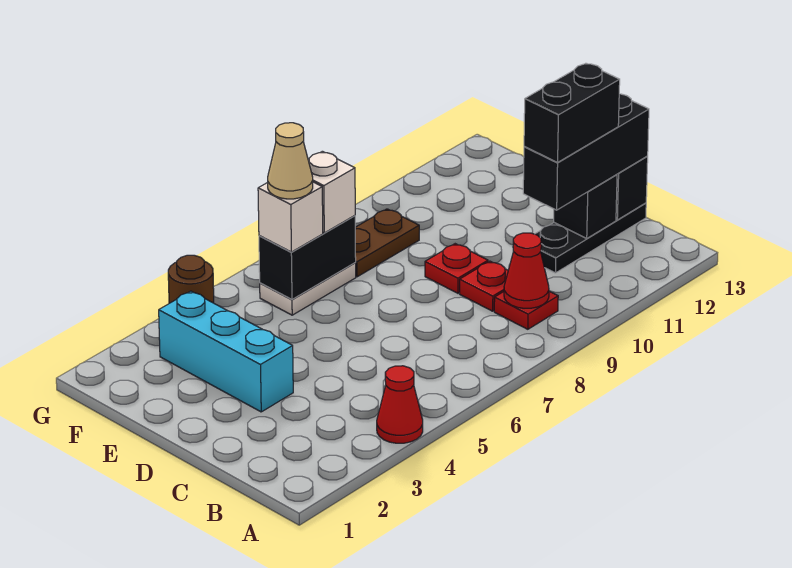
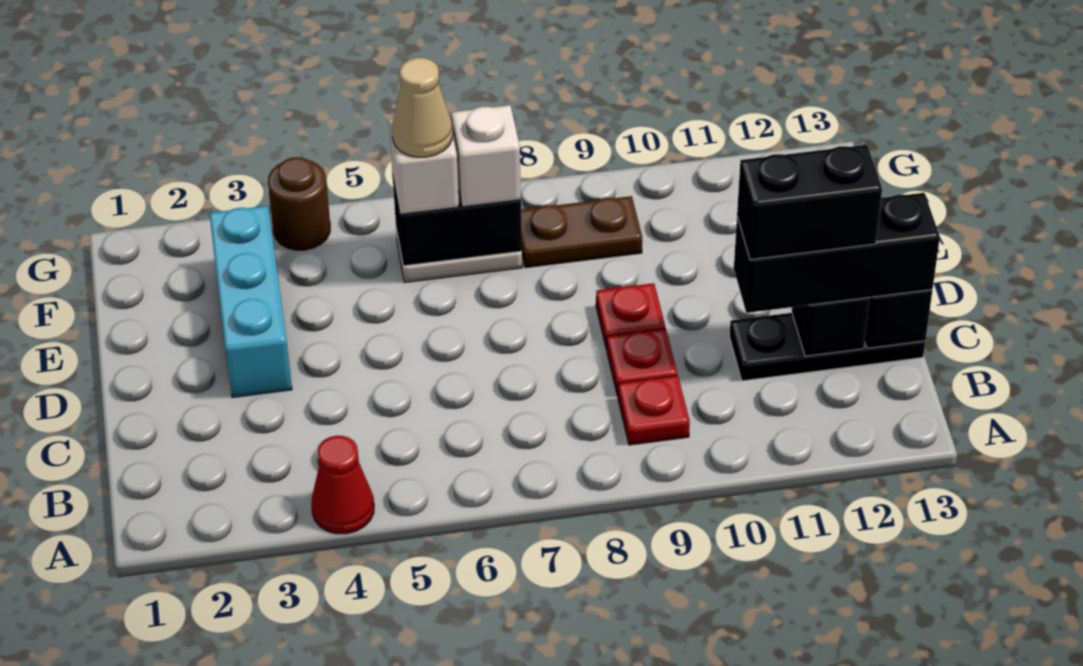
red cone B9 level 2 -> none

